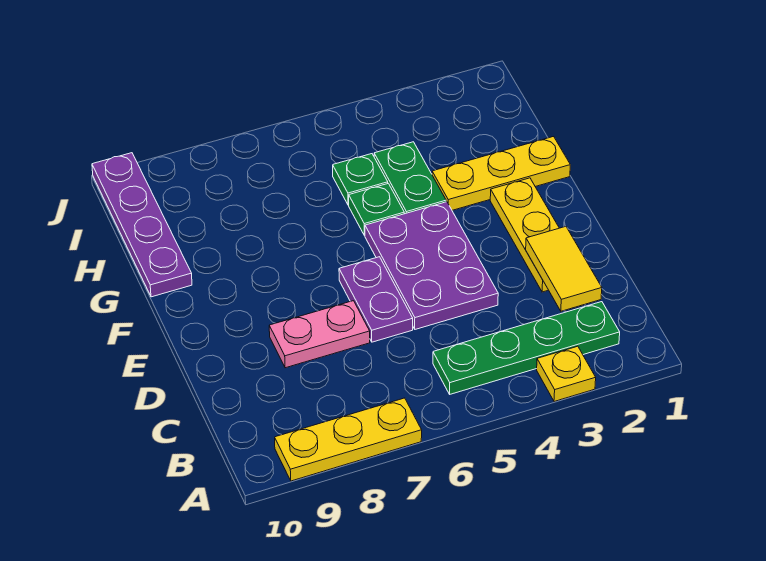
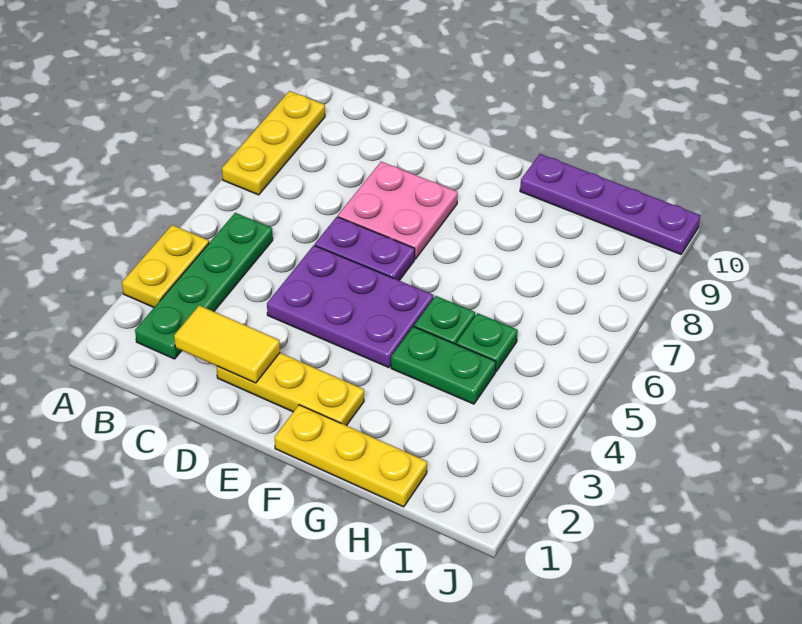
yellow plate A3 level 1 -> yellow plate A3:A4 level 1
pink plate D7:D8 level 1 -> pink plate D7:E8 level 1
yellow plate G1:G3 level 1 -> yellow plate F1:H1 level 1

